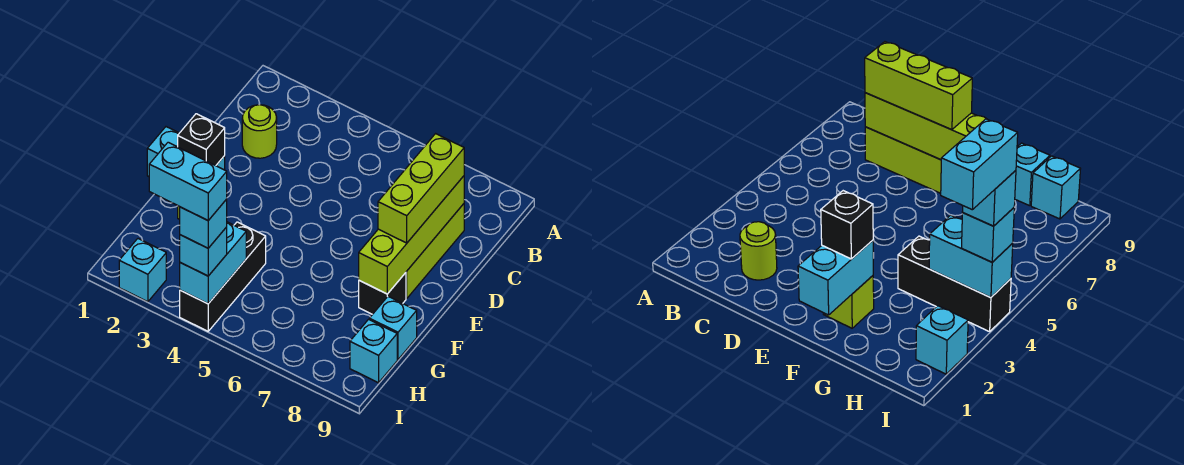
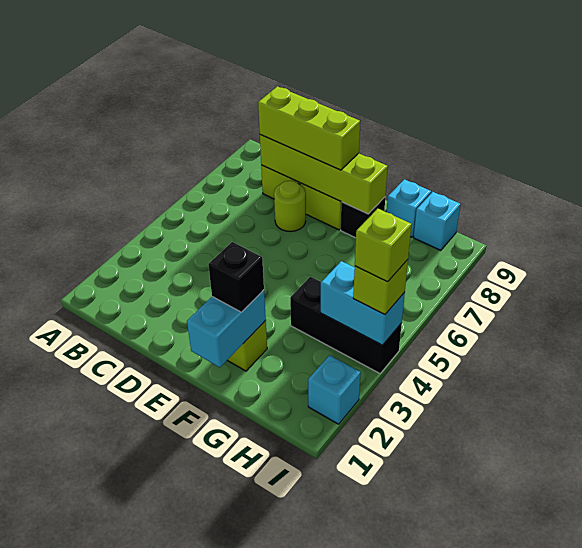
lime round brick C2 level 1 -> lime round brick D7 level 1
cyan brick I3:I4 level 5 -> none
cyan brick I4 level 3 -> lime brick I4 level 3
cyan brick I4 level 4 -> lime brick I4 level 4

